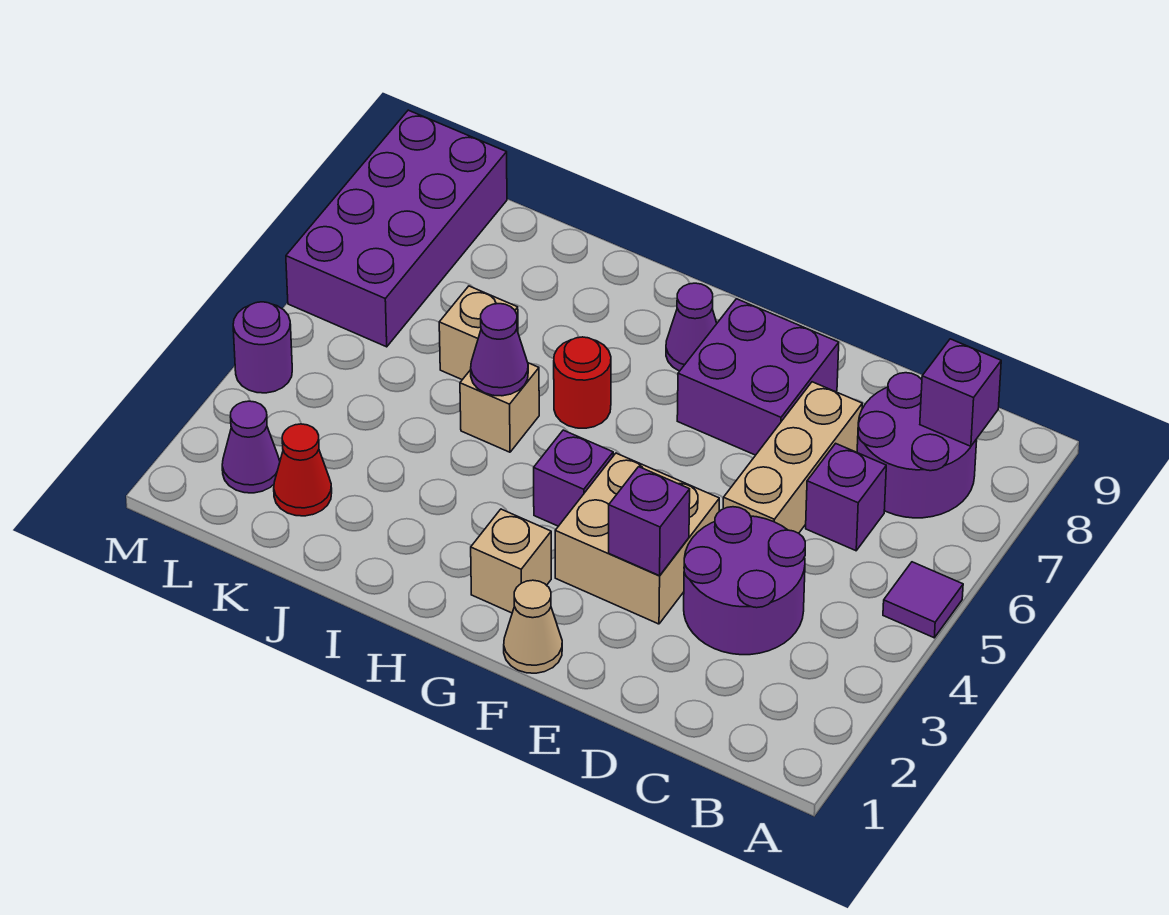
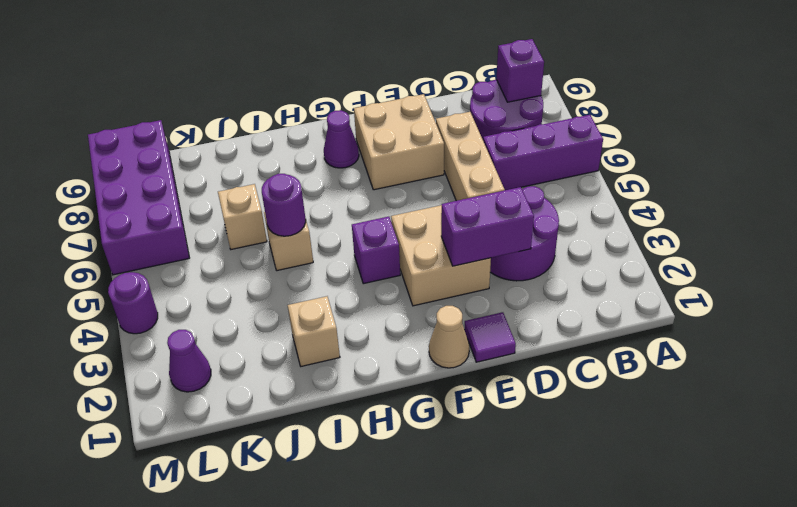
purple tile A5 level 1 -> purple tile E1 level 1
purple brick C6 level 1 -> purple brick A6:C6 level 1
purple brick E3 level 2 -> purple brick D3:E3 level 2
purple brick E7:F8 level 1 -> tan brick E7:F8 level 1
tan brick G2 level 1 -> tan brick I2 level 1
red round brick H6 level 1 -> none
purple cone I5 level 2 -> purple round brick I5 level 2
red cone K2 level 1 -> none

